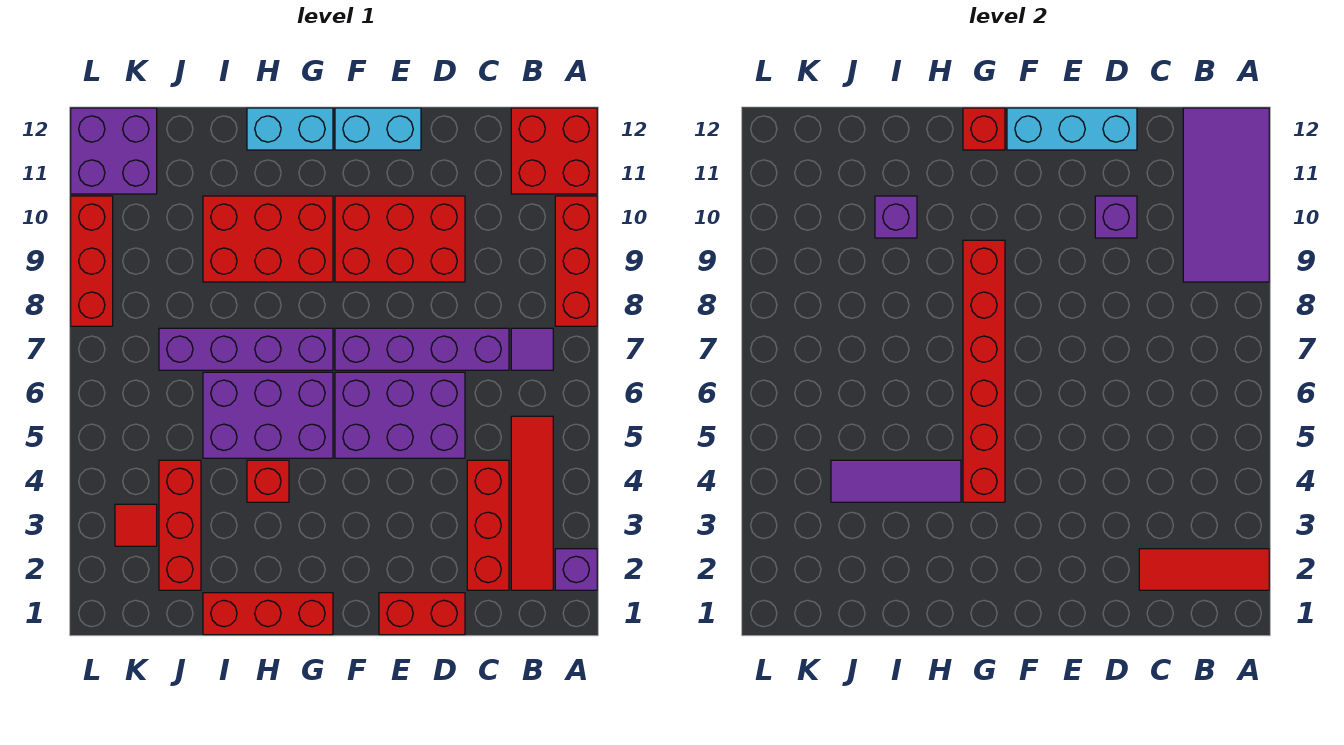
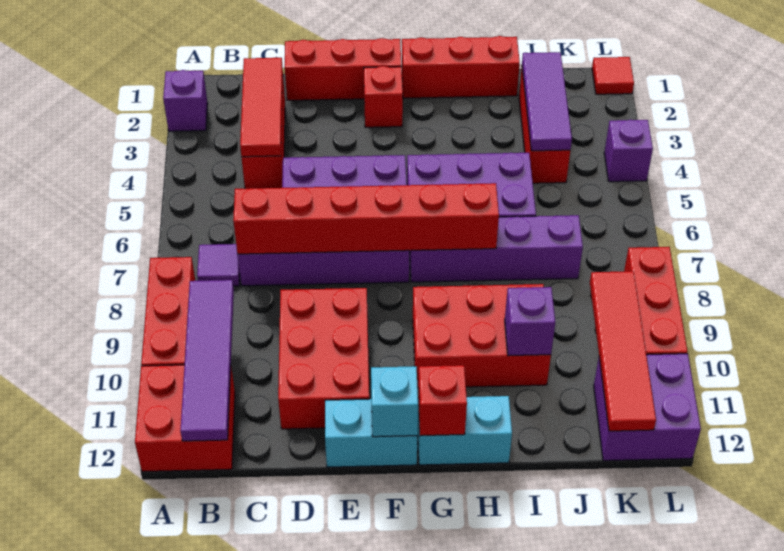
red tile A2:C2 level 2 -> red tile C2:C4 level 2
purple tile A9:B12 level 2 -> purple tile B9:B12 level 2
red tile B2:B5 level 1 -> red tile K9:K12 level 2
red brick D1:E1 level 1 -> red brick D1:F1 level 1
red brick D9:F10 level 1 -> red brick D9:E11 level 1
purple brick D10 level 2 -> purple brick L4 level 1
cyan brick D12:F12 level 2 -> cyan brick F12 level 2
red brick G4:G9 level 2 -> red brick C7:H7 level 2
red brick H4 level 1 -> red brick F2 level 1
purple tile H4:J4 level 2 -> purple tile J2:J4 level 2
red tile K3 level 1 -> red tile L1 level 1

